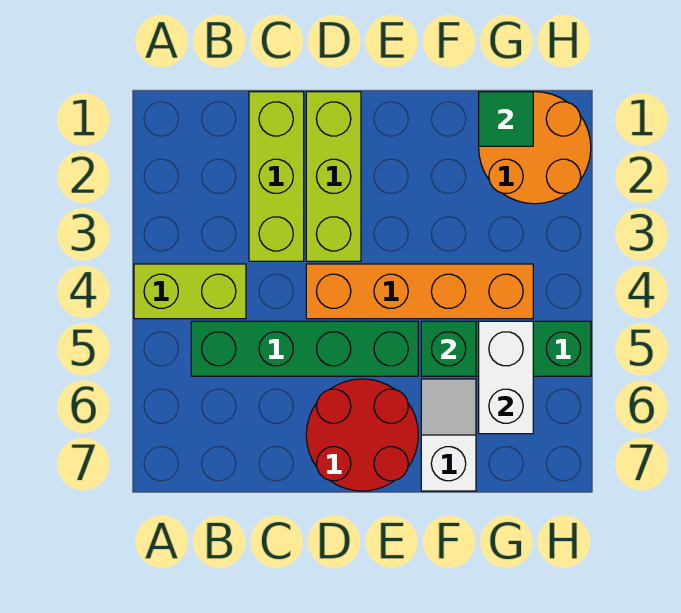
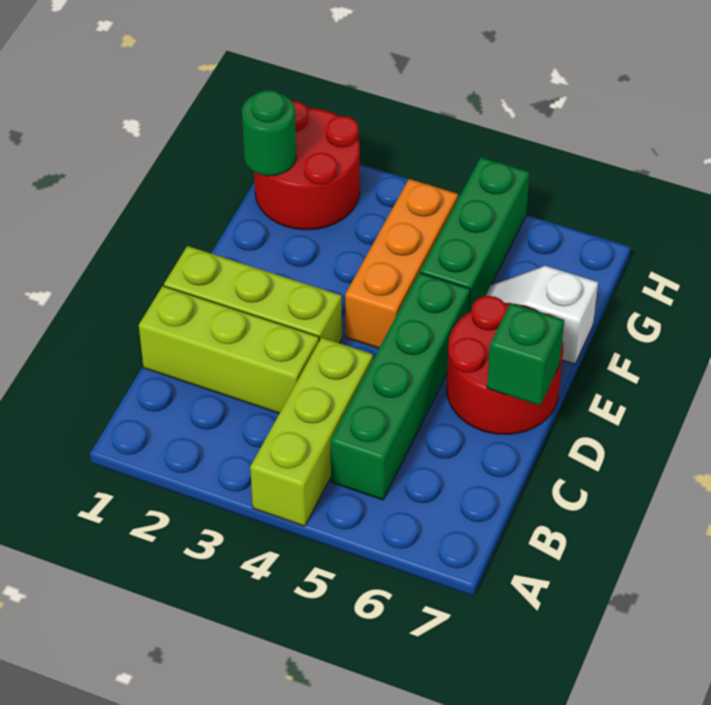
lime brick A4:B4 level 1 -> lime brick A4:C4 level 1
orange brick D4:G4 level 1 -> orange brick E4:G4 level 1
green brick F5 level 2 -> green brick D7 level 2
orange round brick G1:H2 level 1 -> red round brick G1:H2 level 1
green tile G1 level 2 -> green round brick G1 level 2
white brick G5:G6 level 2 -> none

